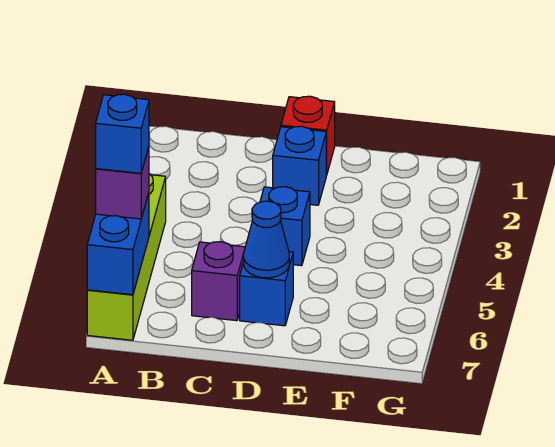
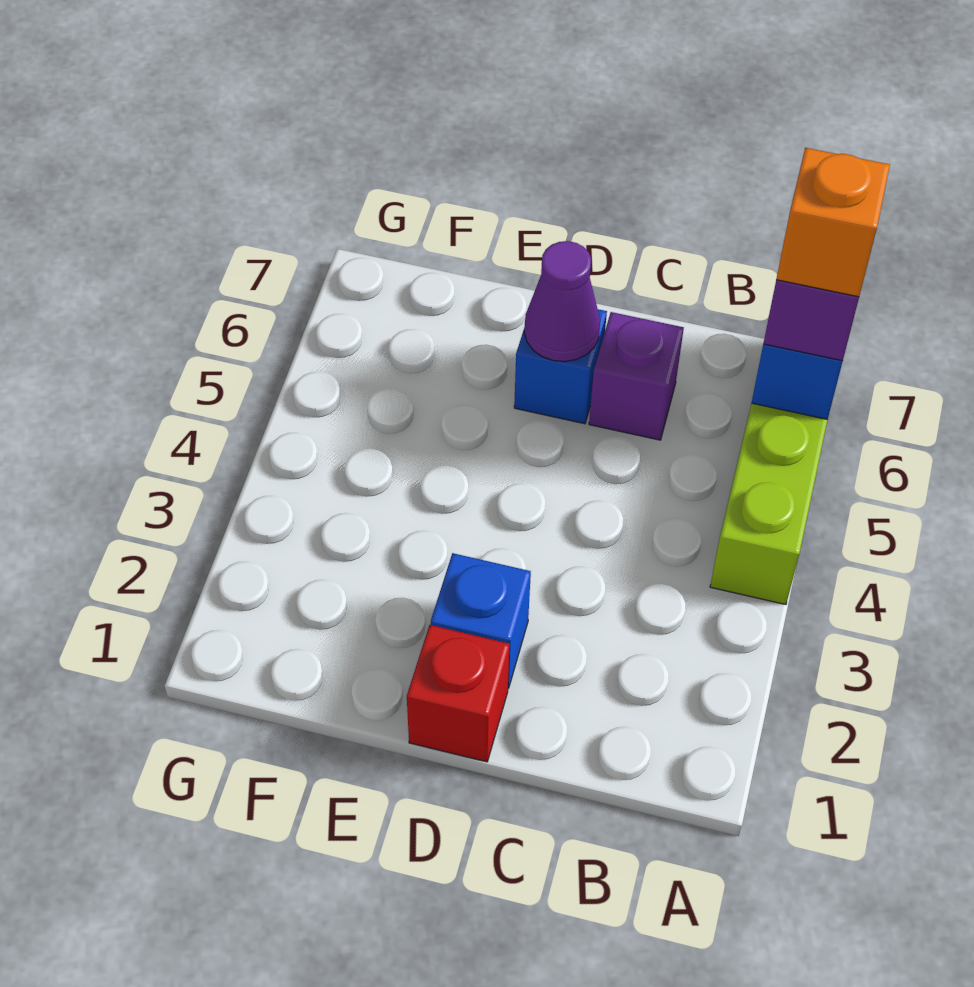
blue brick A6 level 4 -> orange brick A6 level 4
blue brick D4 level 1 -> none
blue cone D6 level 2 -> purple cone D6 level 2

